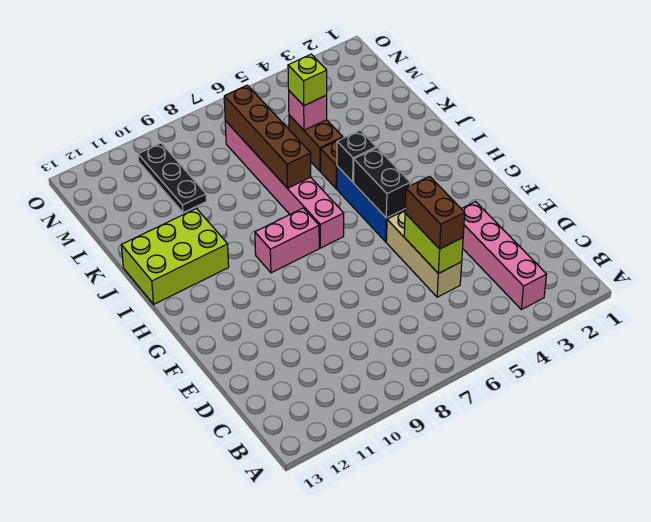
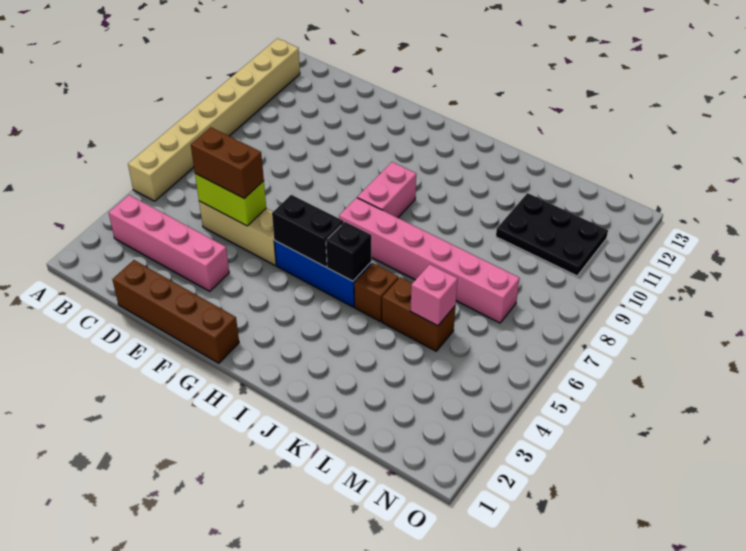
none -> tan brick A5:A12 level 1
lime brick I11:J13 level 1 -> none
brown brick J7:M7 level 2 -> brown brick D1:G1 level 1
lime brick L5 level 3 -> none
black plate L10:N10 level 1 -> black plate L10:N11 level 1

